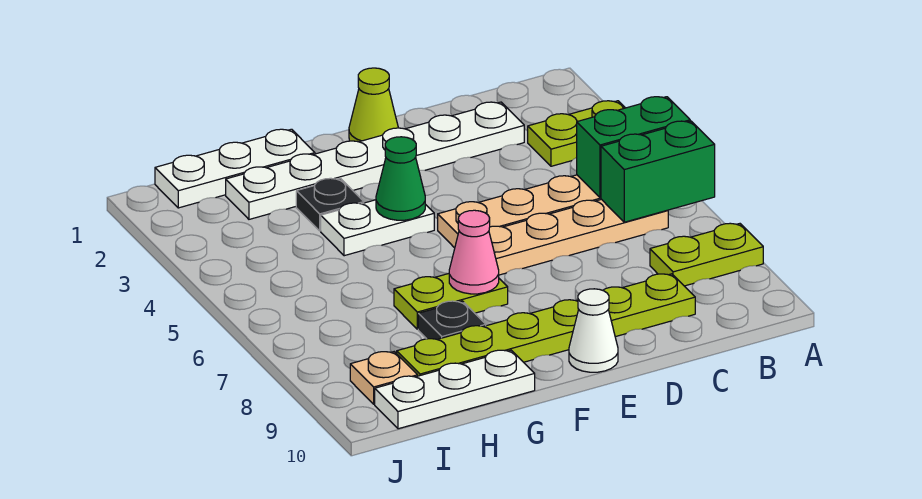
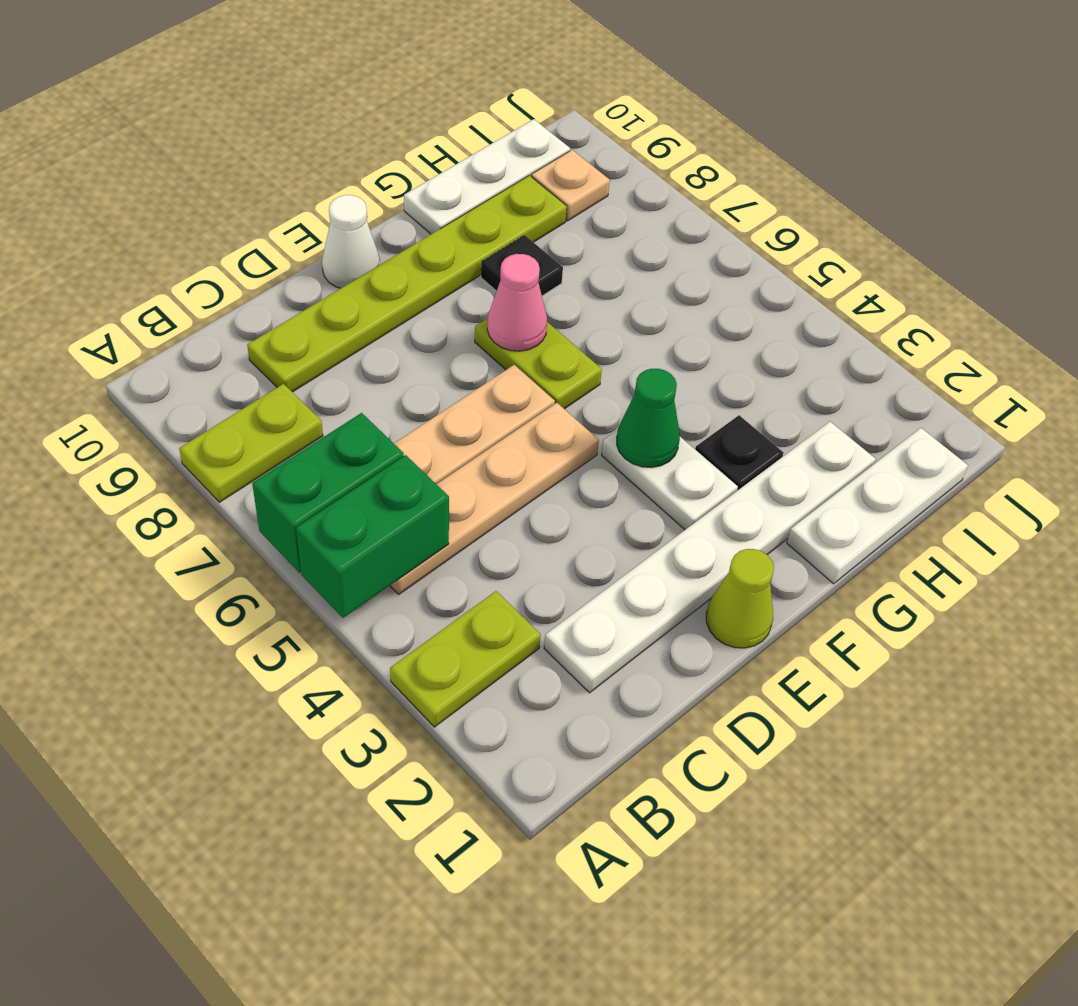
white plate F4:G4 level 1 -> white plate F3:F4 level 1
lime plate F7:G7 level 1 -> lime plate F6:F7 level 1

